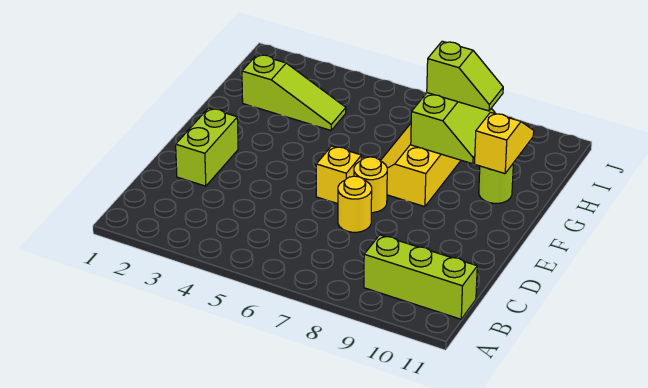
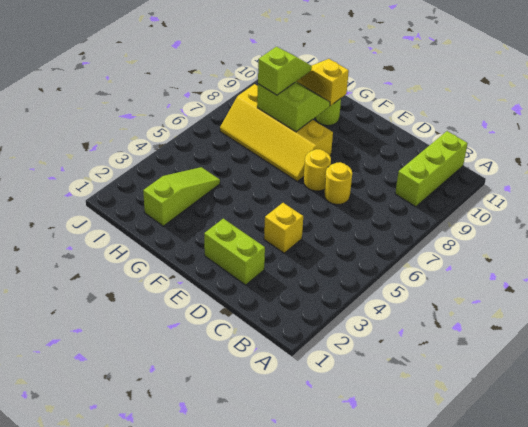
yellow brick E6 level 1 -> yellow brick D4 level 1

